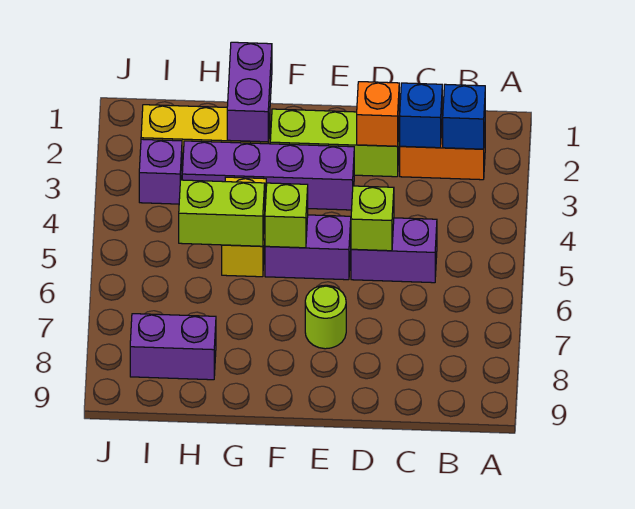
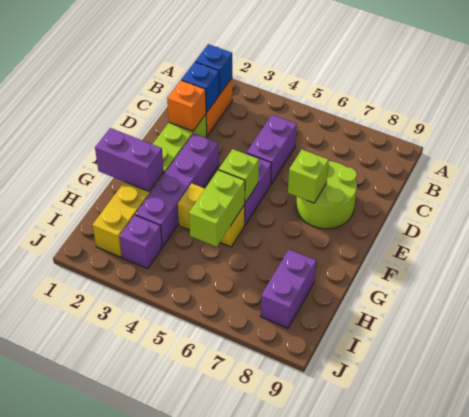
lime brick D5 level 2 -> lime brick E7 level 2
lime round brick E7 level 1 -> lime round brick D7:E8 level 1

